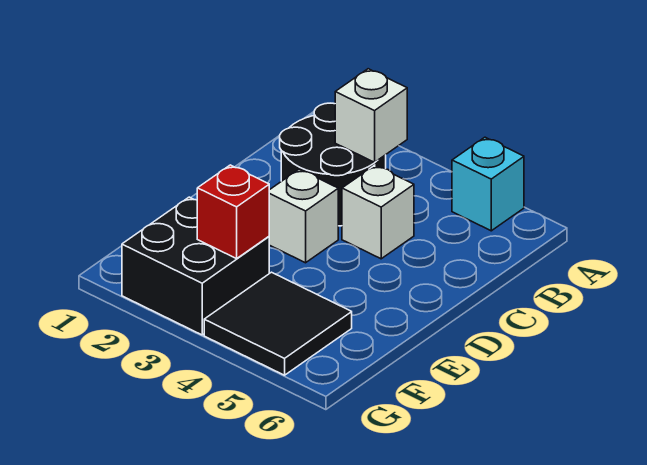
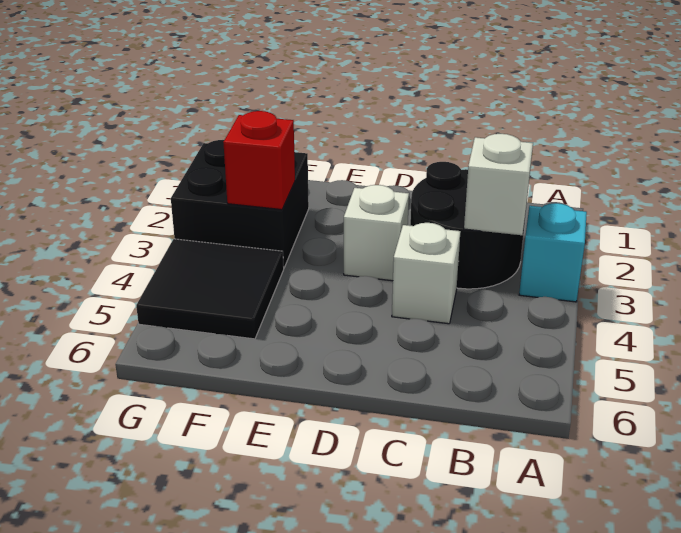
cyan brick A5 level 1 -> cyan brick A3 level 1

